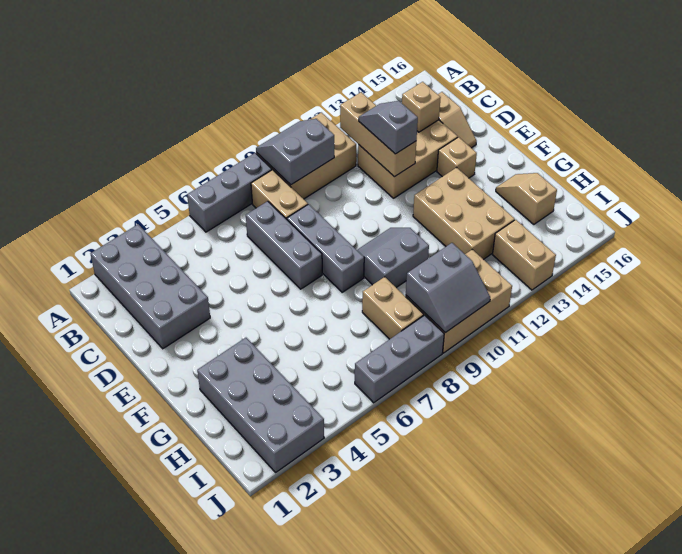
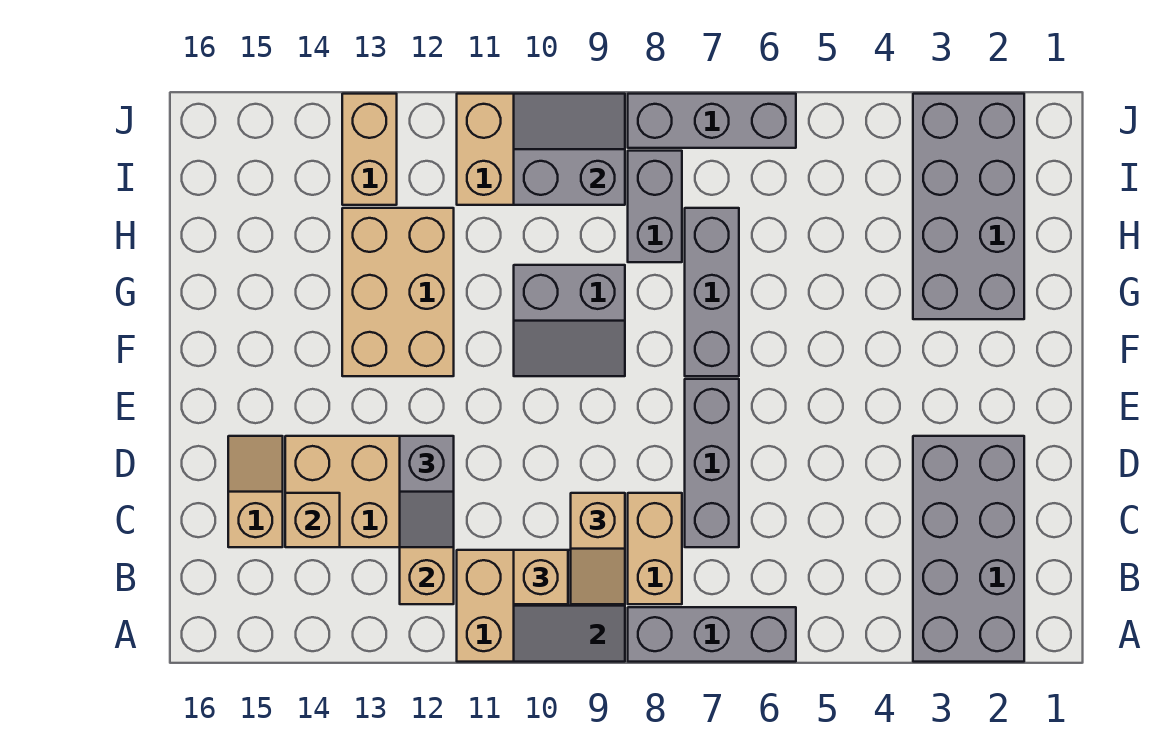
grey brick D8:F8 level 1 -> grey brick F7:H7 level 1
tan brick E14 level 1 -> tan brick B10 level 3
tan slope G15:H15 level 1 top H -> tan slope B9:C9 level 3 top C
tan brick H8:I8 level 1 -> grey brick H8:I8 level 1

